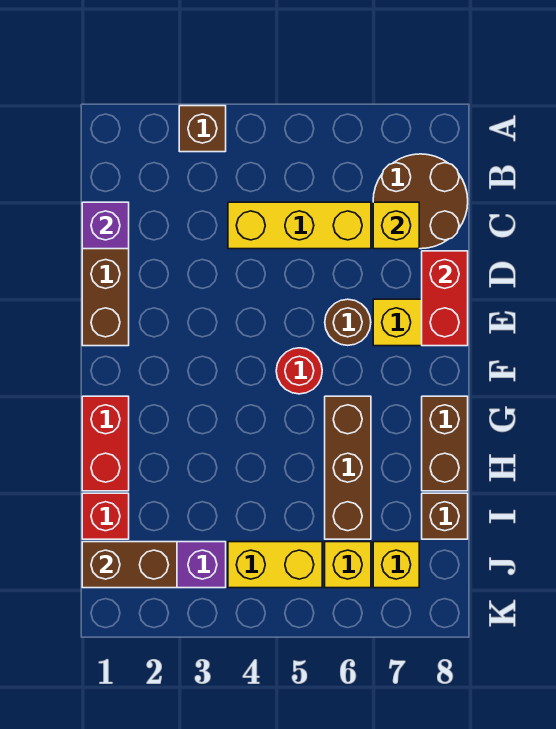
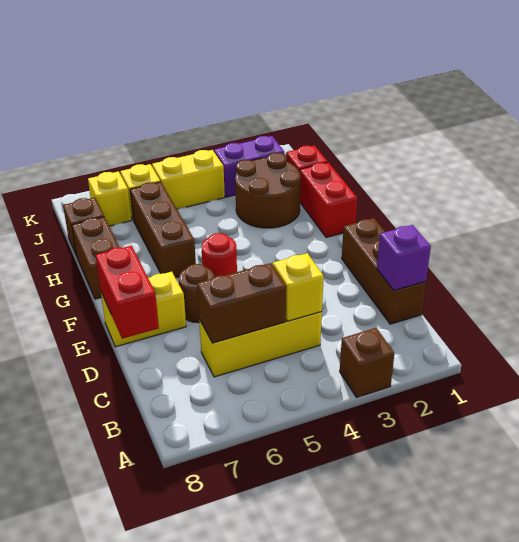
brown round brick B7:C8 level 1 -> brown round brick H2:I3 level 1
yellow brick C7 level 2 -> yellow brick C4 level 2
brown brick J1:J2 level 2 -> brown brick C5:C6 level 2

